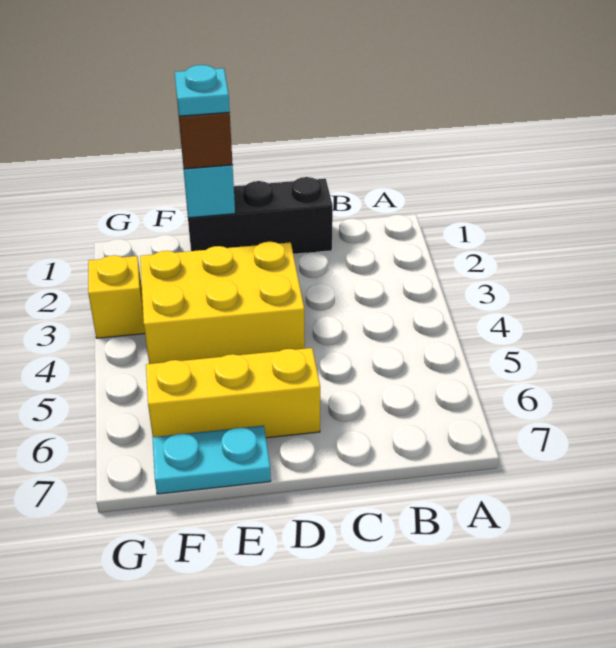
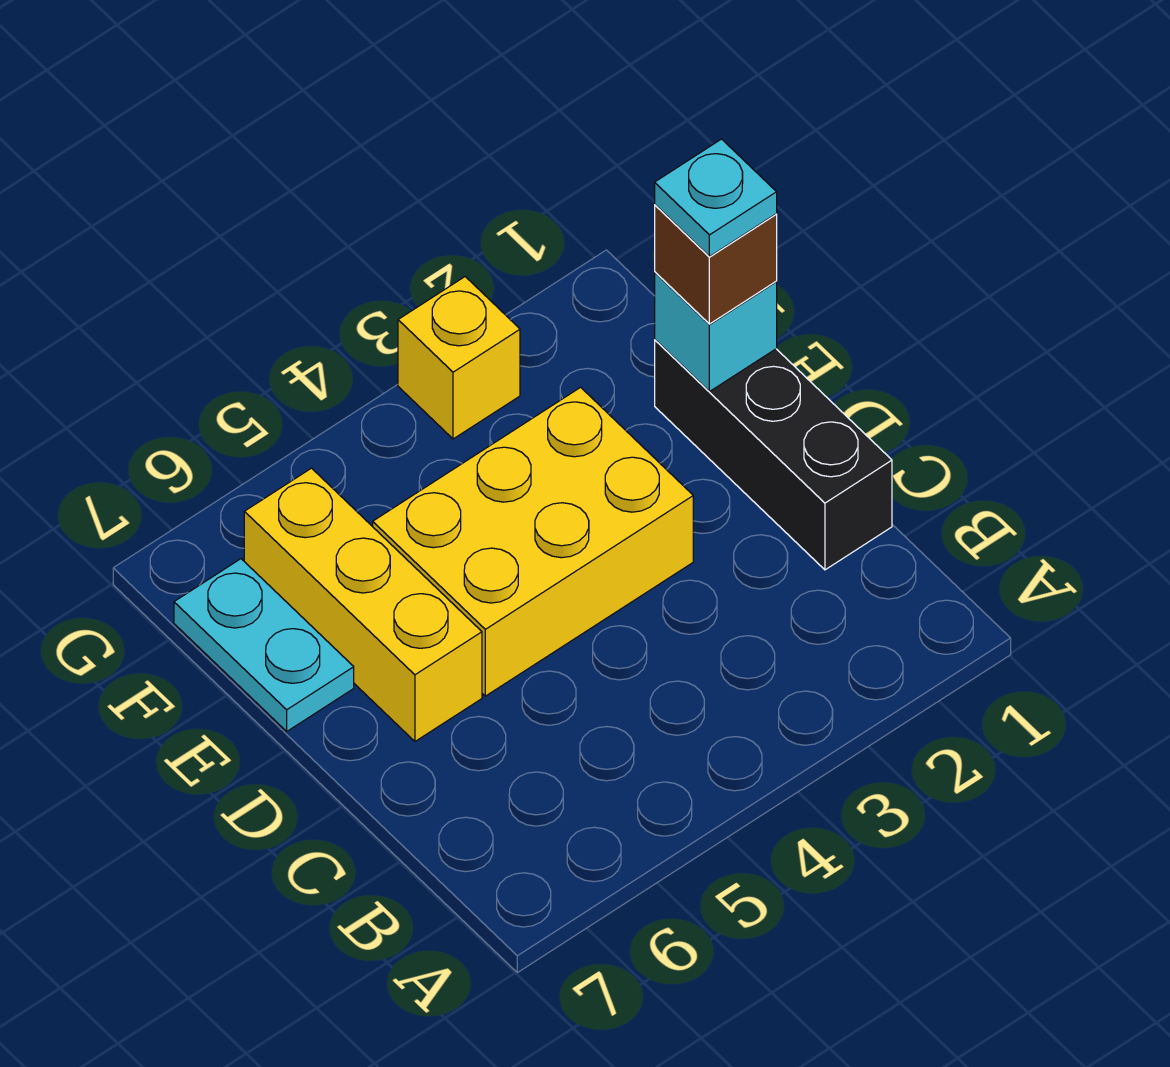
yellow brick D3:F4 level 1 -> yellow brick D3:E5 level 1

